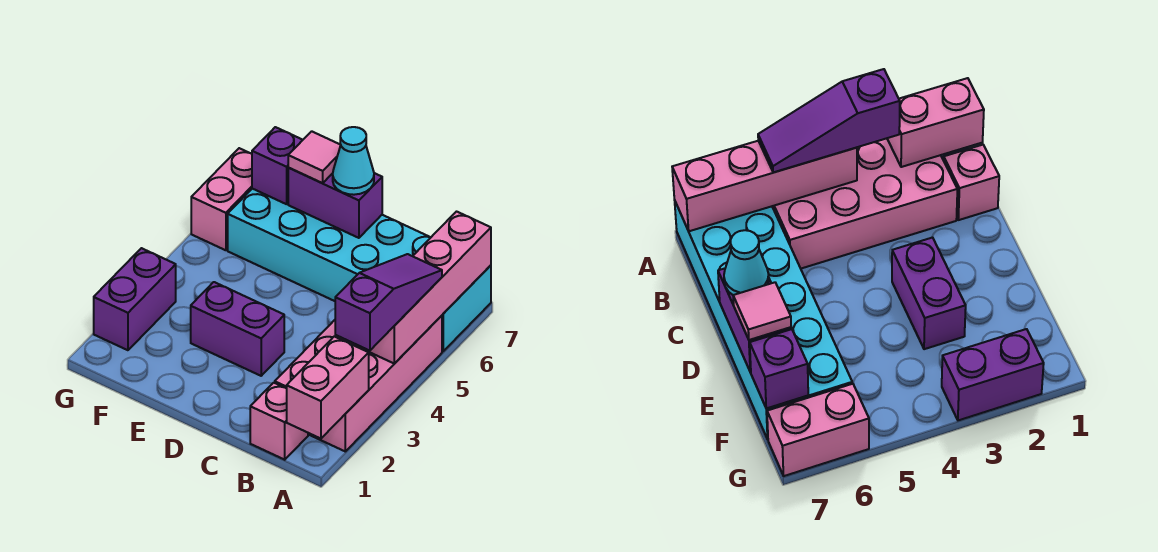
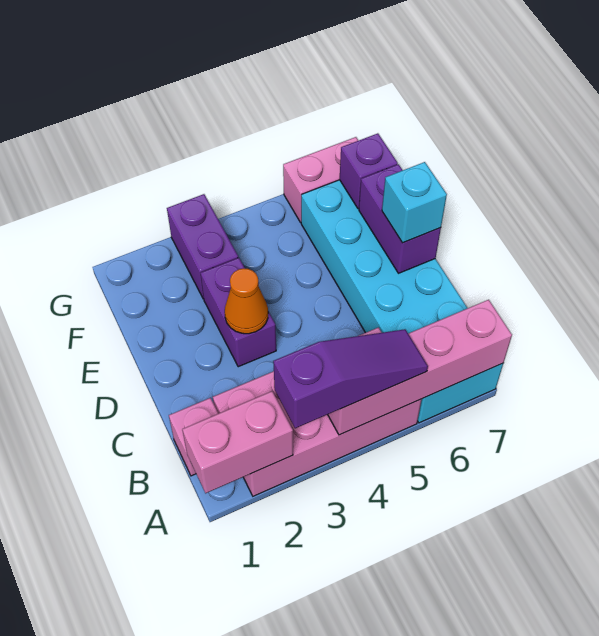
none -> orange cone D3 level 2
cyan cone D7 level 3 -> cyan brick D7 level 3
pink tile E7 level 3 -> none
purple brick G2:G3 level 1 -> purple brick F3:G3 level 1

